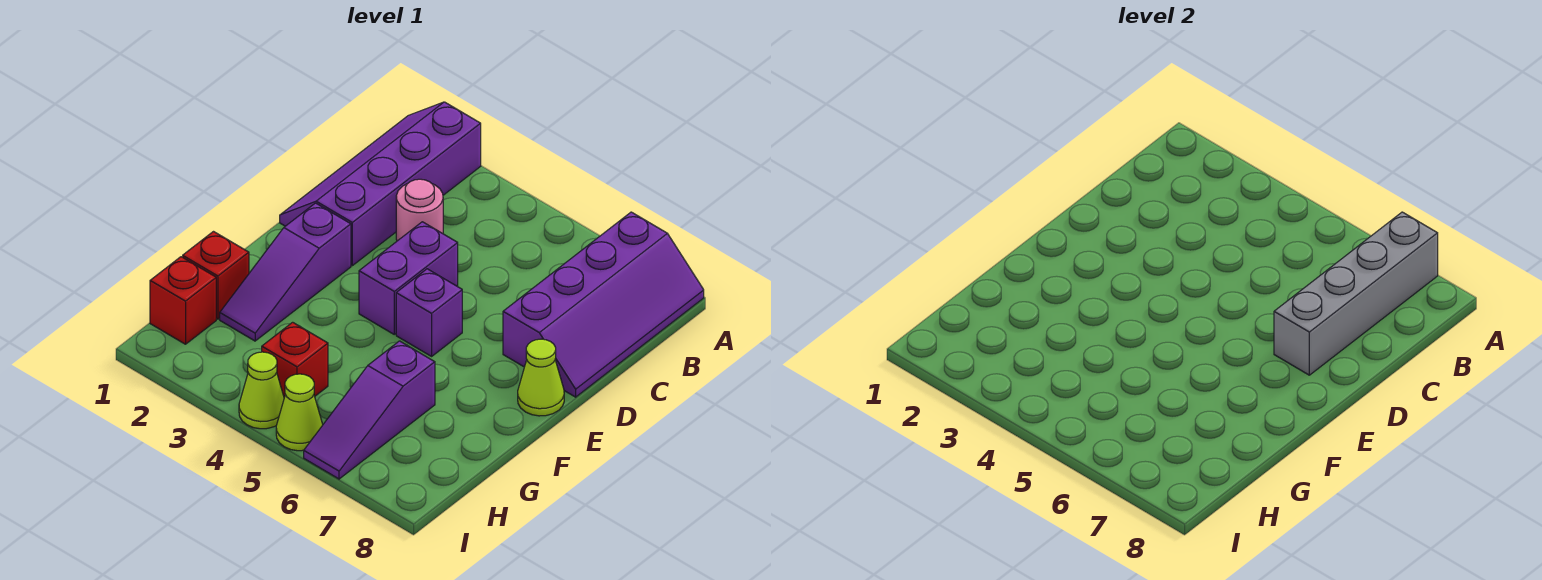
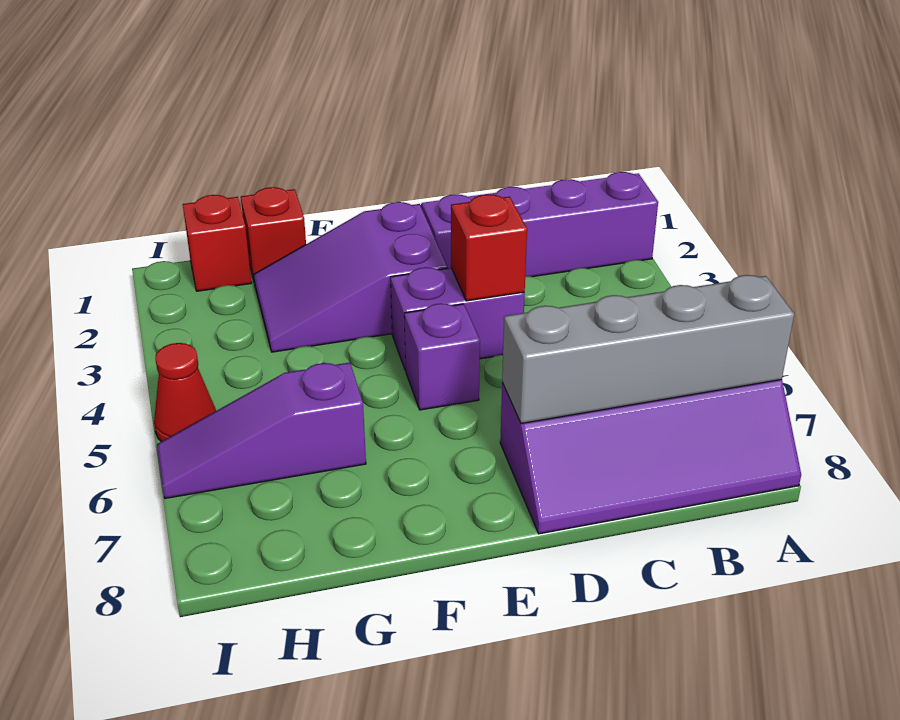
pink round brick C3 level 1 -> none
purple slope E2:G2 level 1 top E -> purple slope E2:G3 level 1 top E
lime cone E8 level 1 -> none
red brick H4 level 1 -> red brick D4 level 2
lime cone I4 level 1 -> none
lime cone I5 level 1 -> red cone I5 level 1

